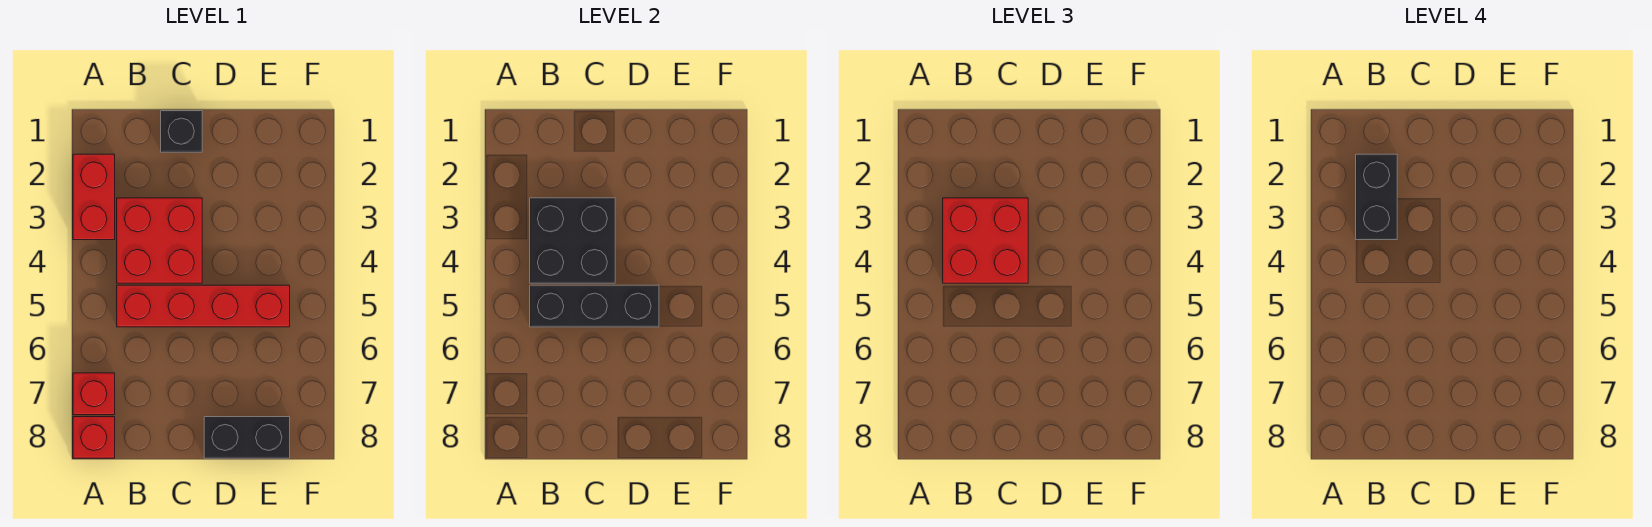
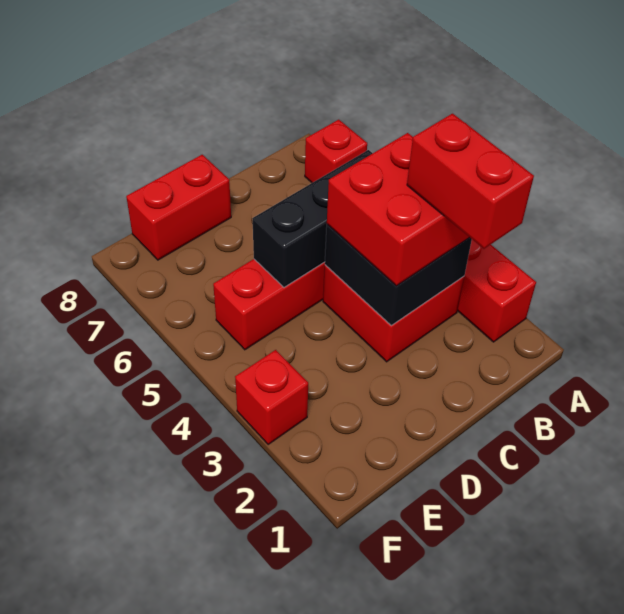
red brick A8 level 1 -> red brick F3 level 1
black brick B2:B3 level 4 -> red brick B2:B3 level 4
black brick C1 level 1 -> none
black brick D8:E8 level 1 -> red brick D8:E8 level 1

